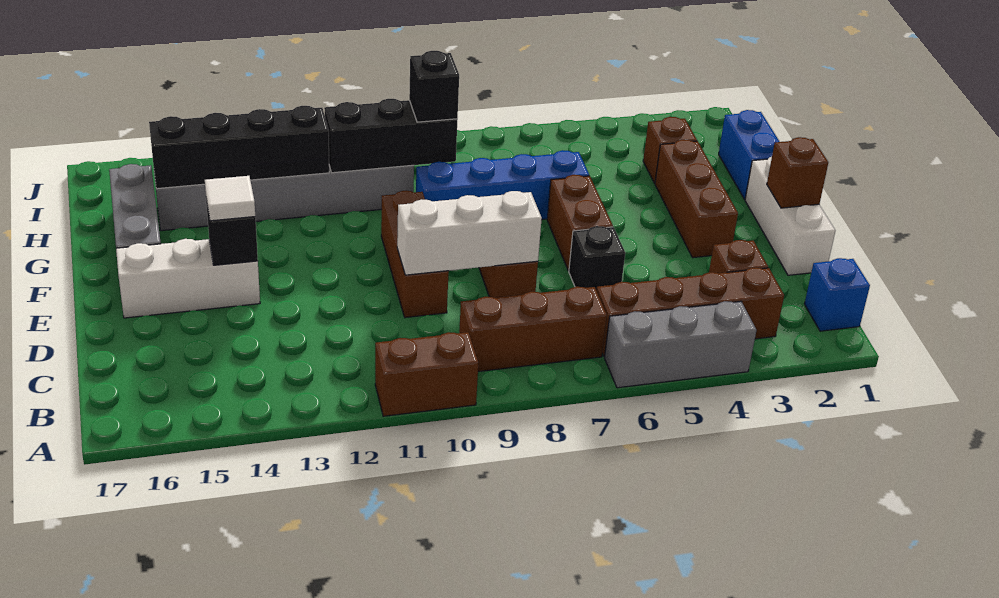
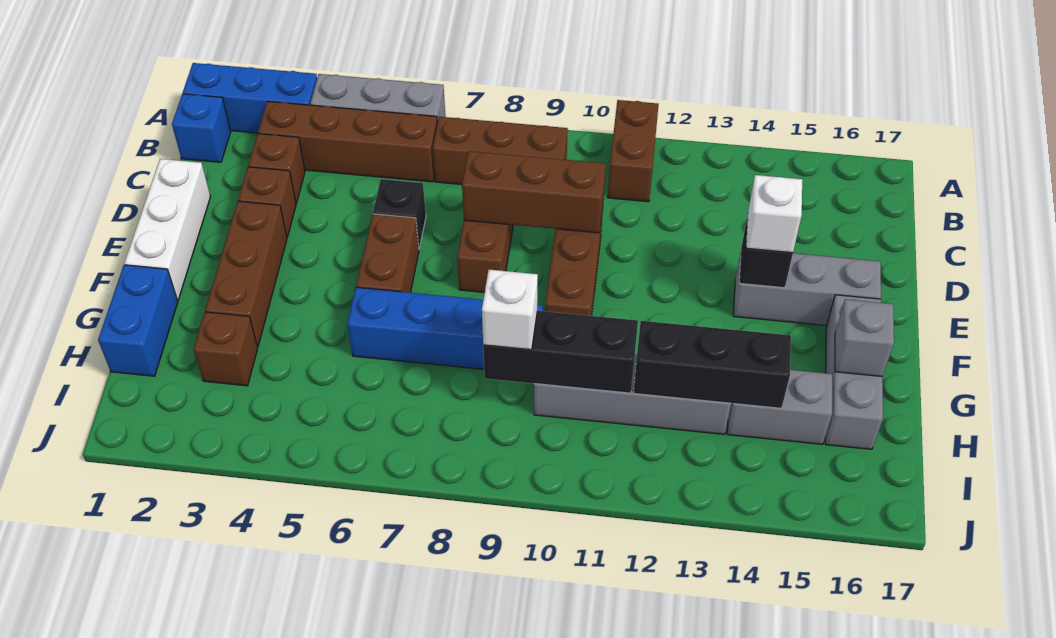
none -> blue brick A1:A3 level 1
brown brick A10:A11 level 1 -> brown brick A11:B11 level 1
white brick D8:D10 level 2 -> brown brick D8:D10 level 2
brown brick E1 level 2 -> brown brick D3 level 1
white brick E14:E16 level 1 -> grey brick E14:E16 level 1
white tile E14 level 3 -> white brick E14 level 3
none -> grey brick G16 level 2
black brick H9 level 3 -> white brick H9 level 3
black brick H12:H15 level 2 -> black brick H12:H14 level 2

